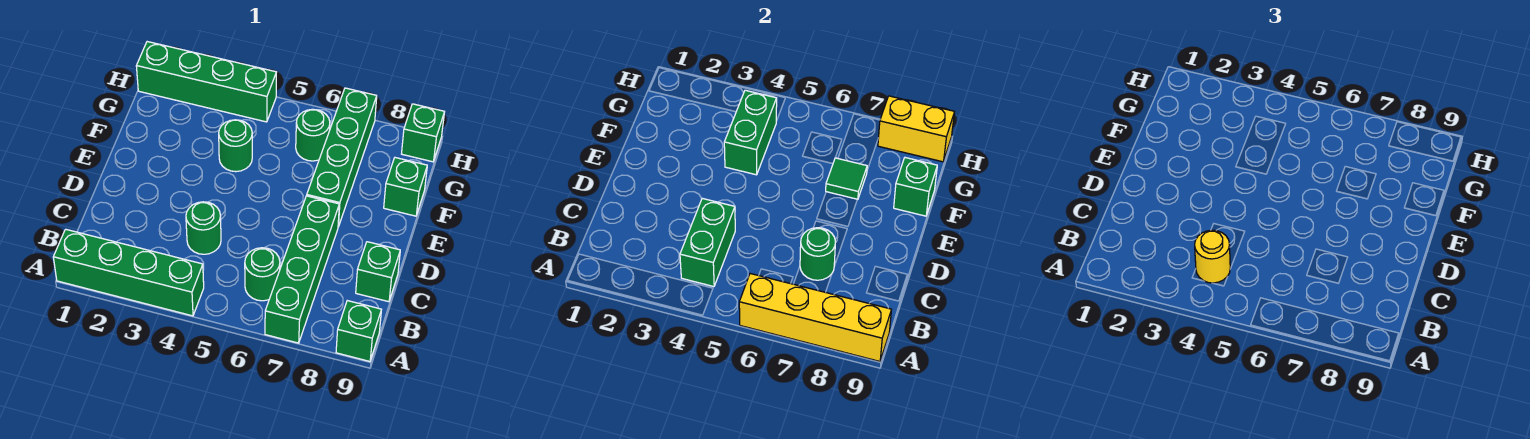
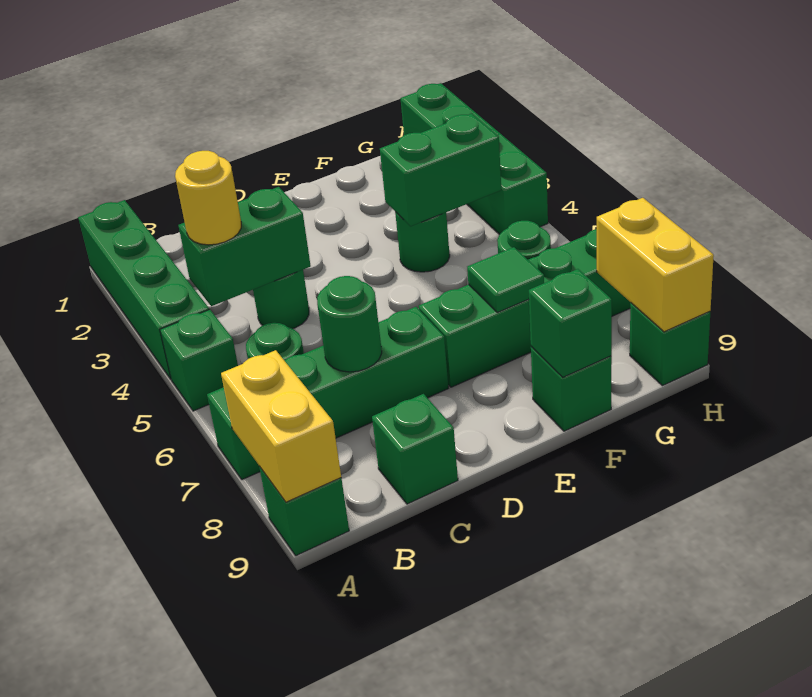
none -> green brick A5 level 1
yellow brick A6:A9 level 2 -> yellow brick A8:A9 level 2

